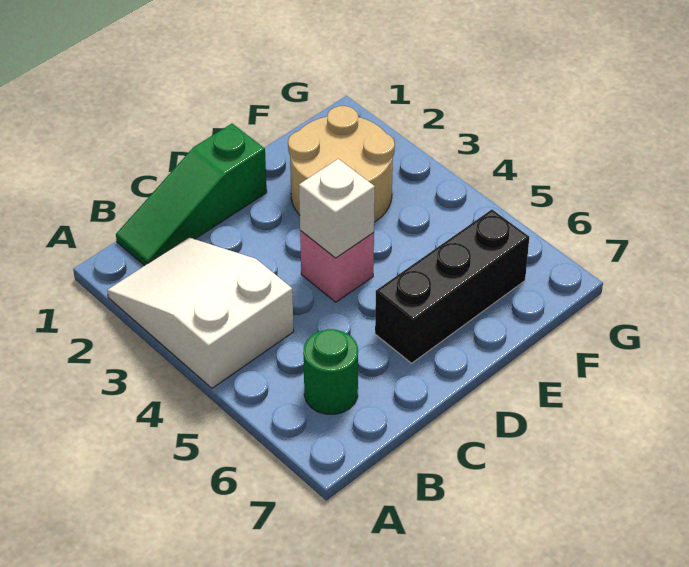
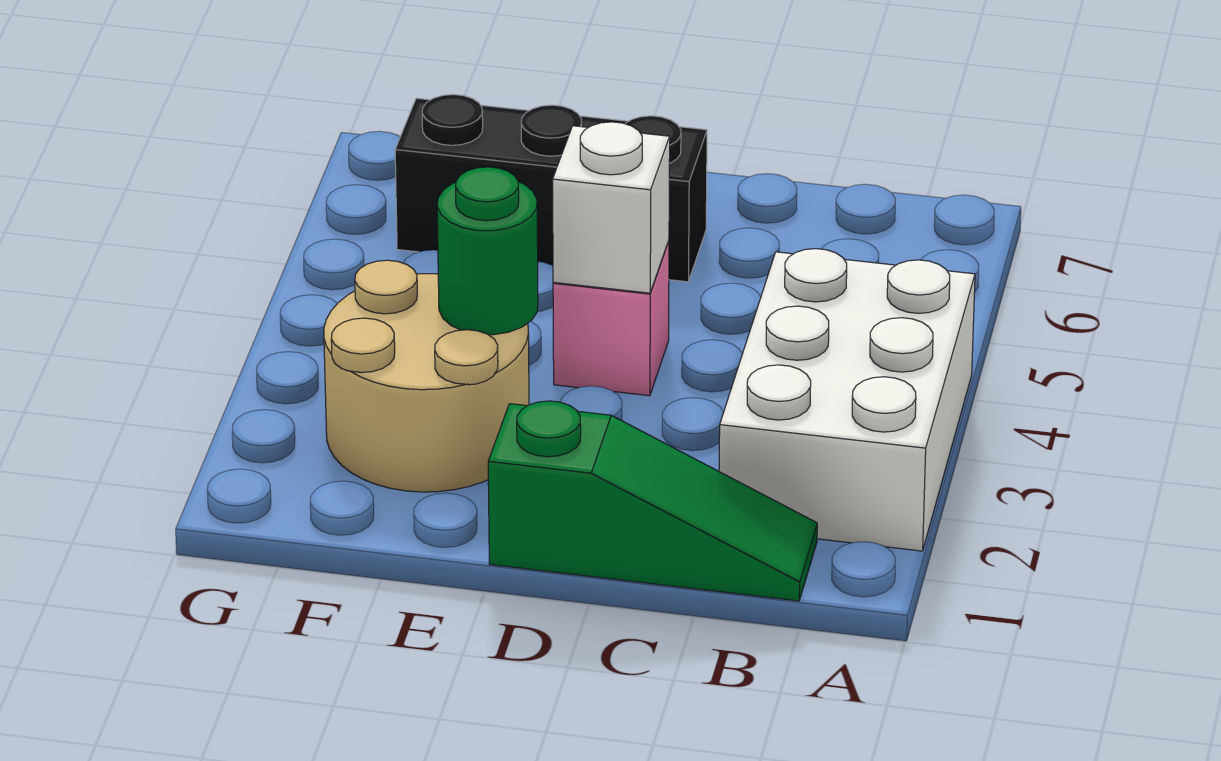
white slope A2:B4 level 1 top 4 -> white brick A2:B4 level 1
green round brick B6 level 1 -> green round brick E3 level 2

